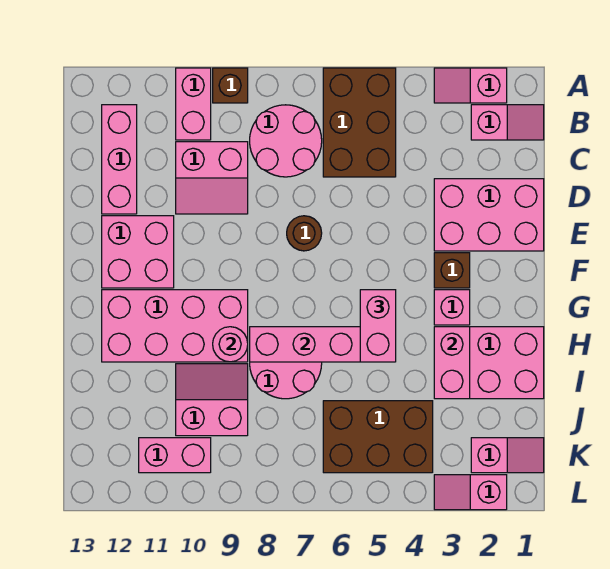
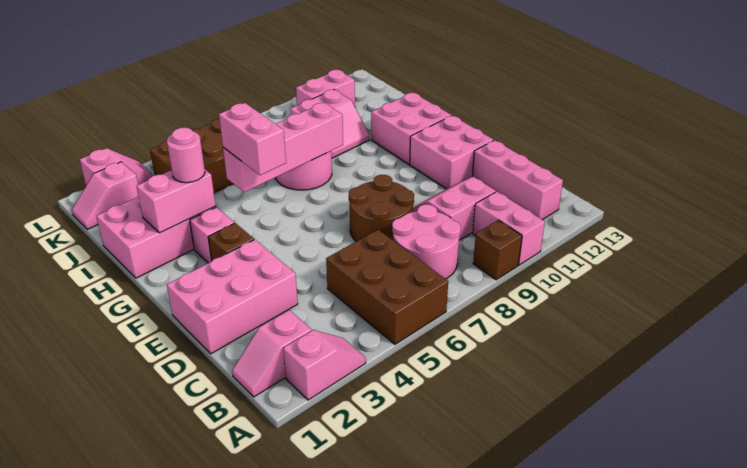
brown round brick E7 level 1 -> brown round brick D7:E8 level 1
pink brick G9:H12 level 1 -> pink brick G11:H12 level 1
pink brick H3:I3 level 2 -> pink brick H2:H3 level 2
pink round brick H9 level 2 -> pink round brick H3 level 3

